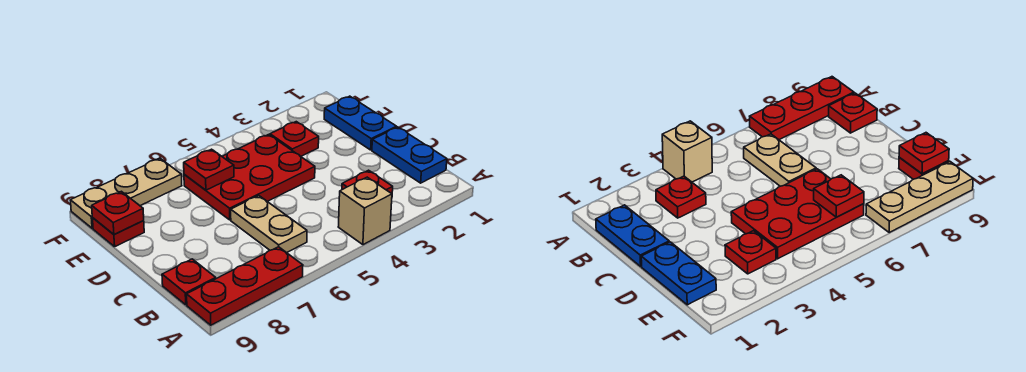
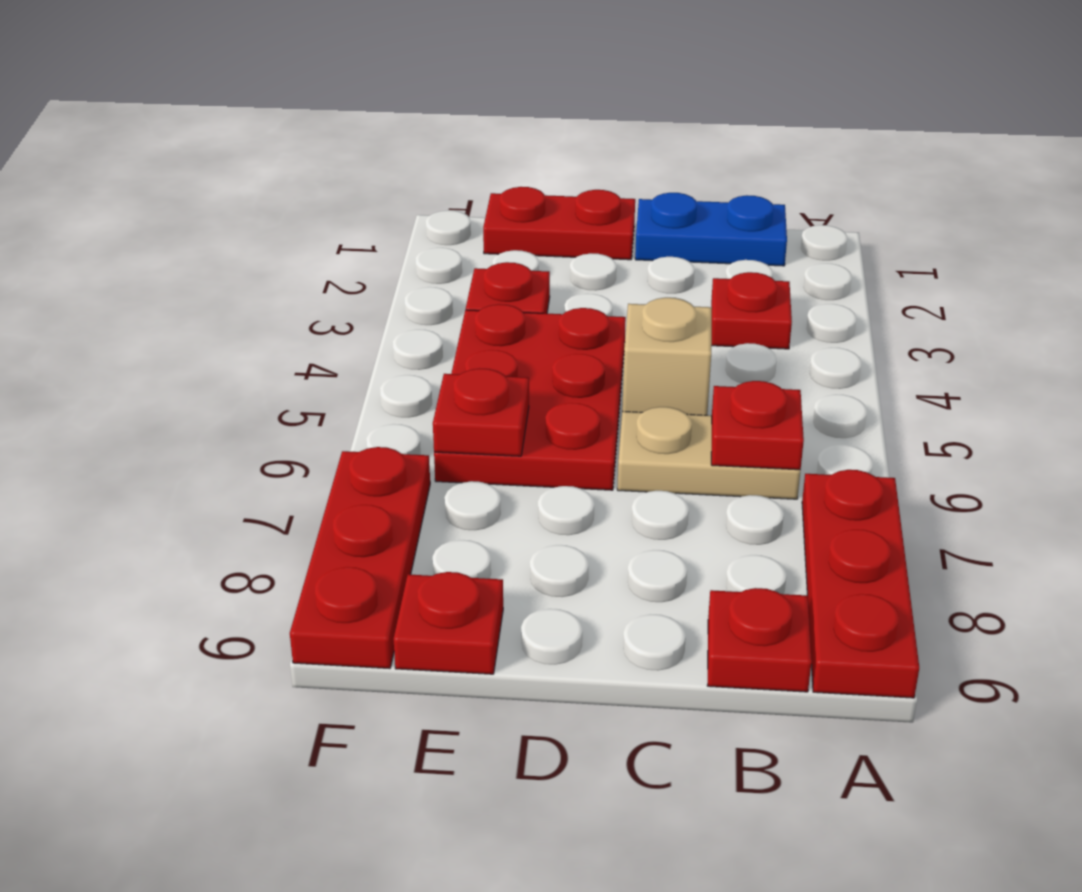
tan brick A4 level 1 -> tan brick C5 level 1
blue plate D1:E1 level 1 -> red plate D1:E1 level 1
red plate E9 level 2 -> red plate B6 level 2
tan plate F7:F9 level 1 -> red plate F7:F9 level 1

